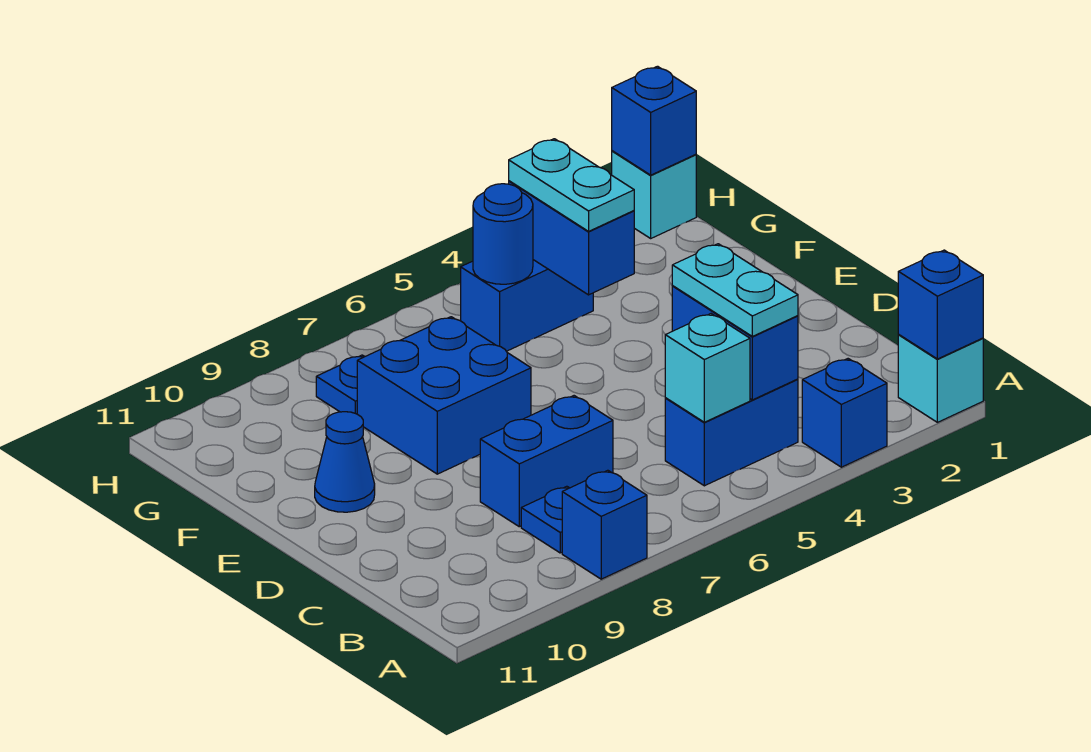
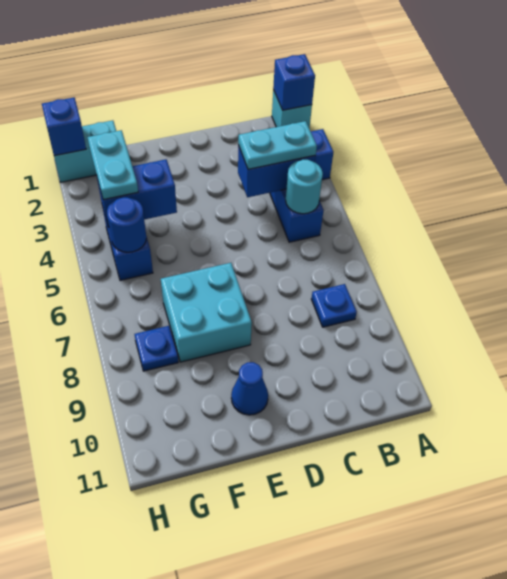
blue brick A8 level 1 -> none
cyan brick B5 level 2 -> cyan round brick B5 level 2
blue brick C7:C8 level 1 -> none
blue brick E7:F8 level 1 -> cyan brick E7:F8 level 1
cyan plate F4:G4 level 3 -> cyan plate G3:G4 level 3
cyan brick H1 level 1 -> cyan brick G1:H1 level 1

